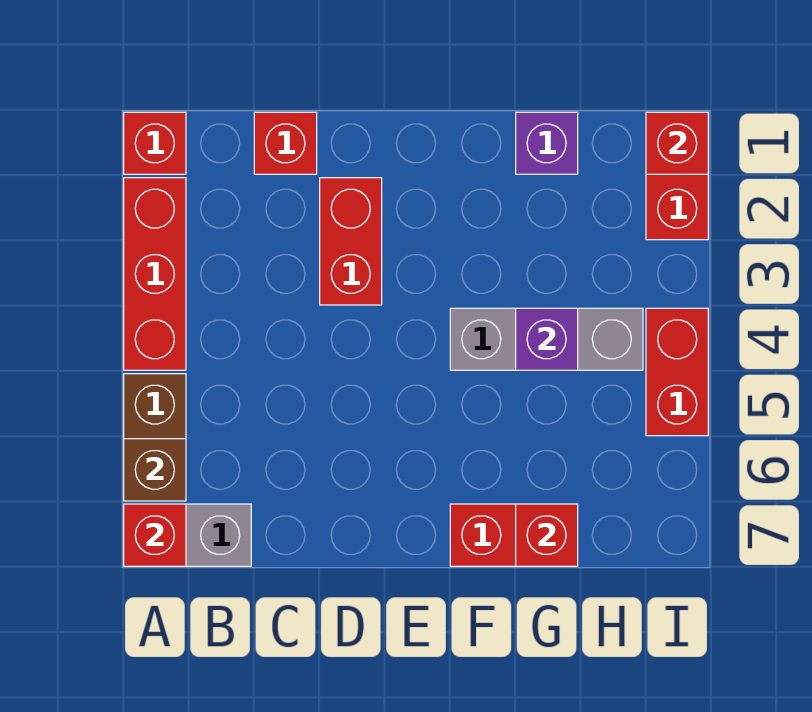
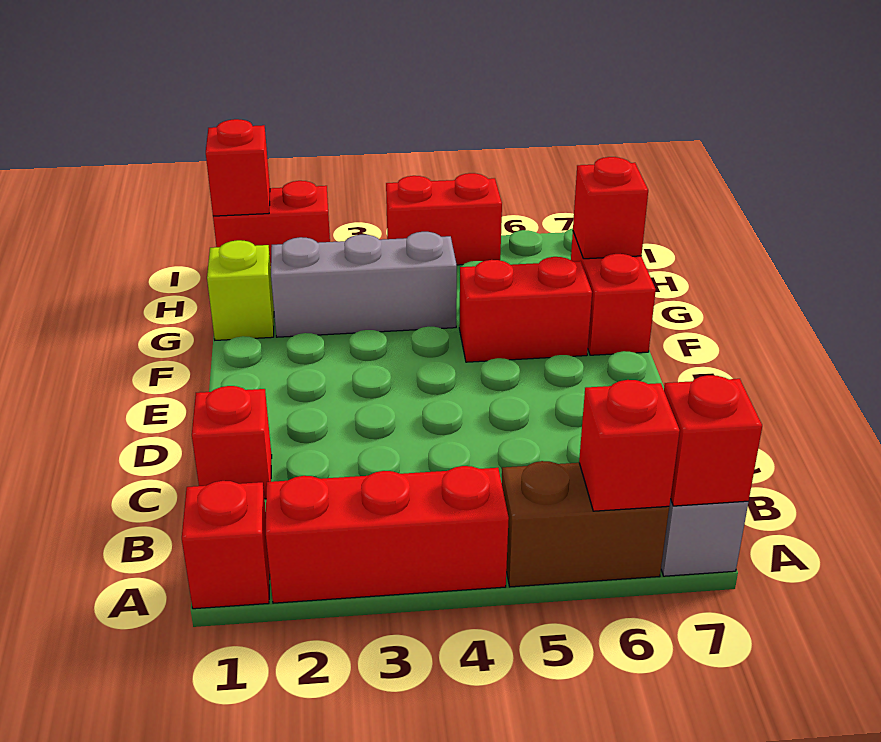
brown brick A6 level 2 -> red brick A6 level 2
red brick D2:D3 level 1 -> red brick F5:F6 level 1
grey brick F4:H4 level 1 -> grey brick G2:G4 level 1
purple brick G1 level 1 -> lime brick G1 level 1
purple brick G4 level 2 -> none

